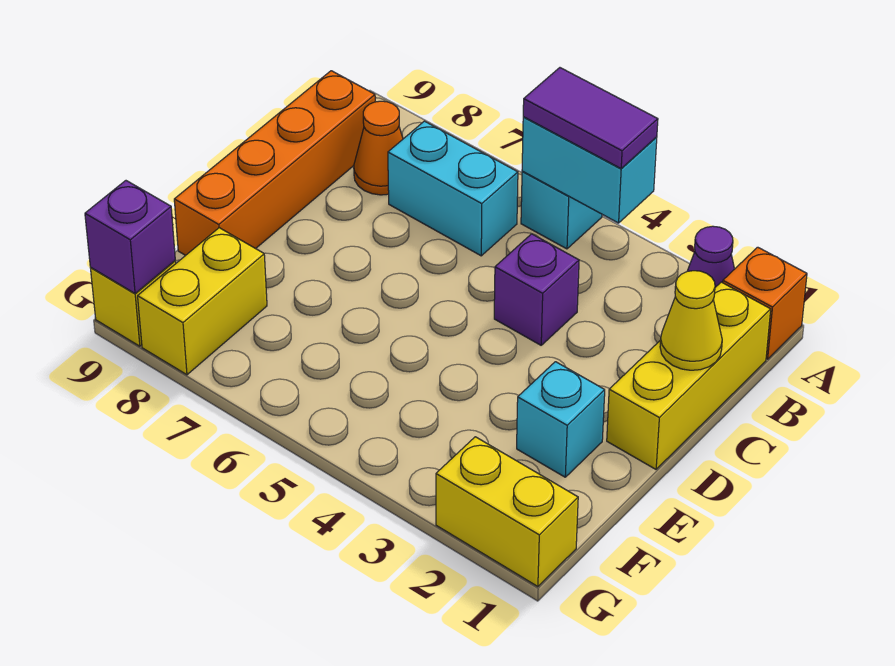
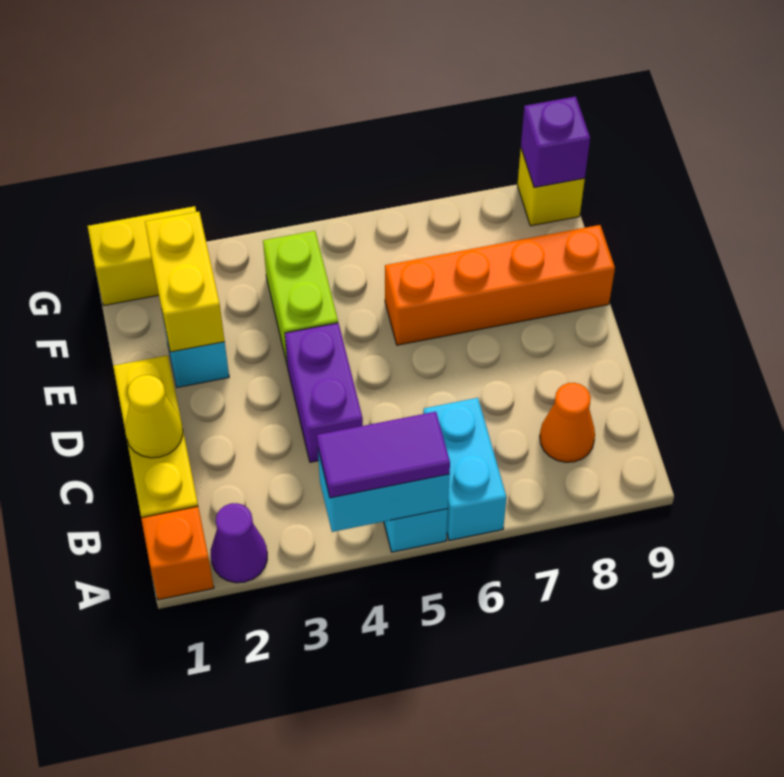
cyan brick B6:B7 level 1 -> cyan brick A6:B6 level 1
orange brick B9:E9 level 1 -> orange brick E6:E9 level 1
purple brick C4 level 1 -> purple brick C4:D4 level 1
none -> lime brick E4:F4 level 1
yellow brick F8:G8 level 1 -> yellow brick E2:F2 level 2

